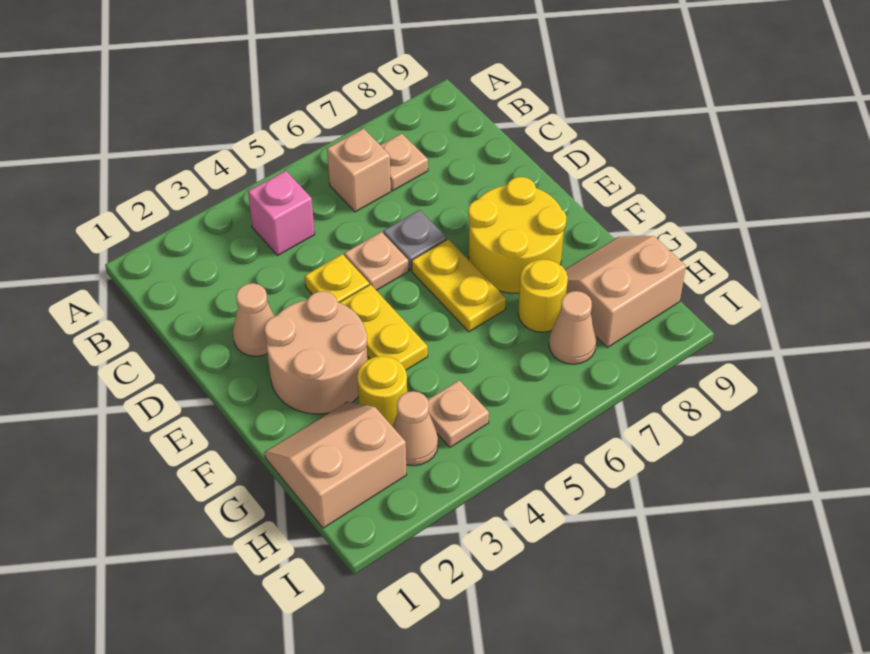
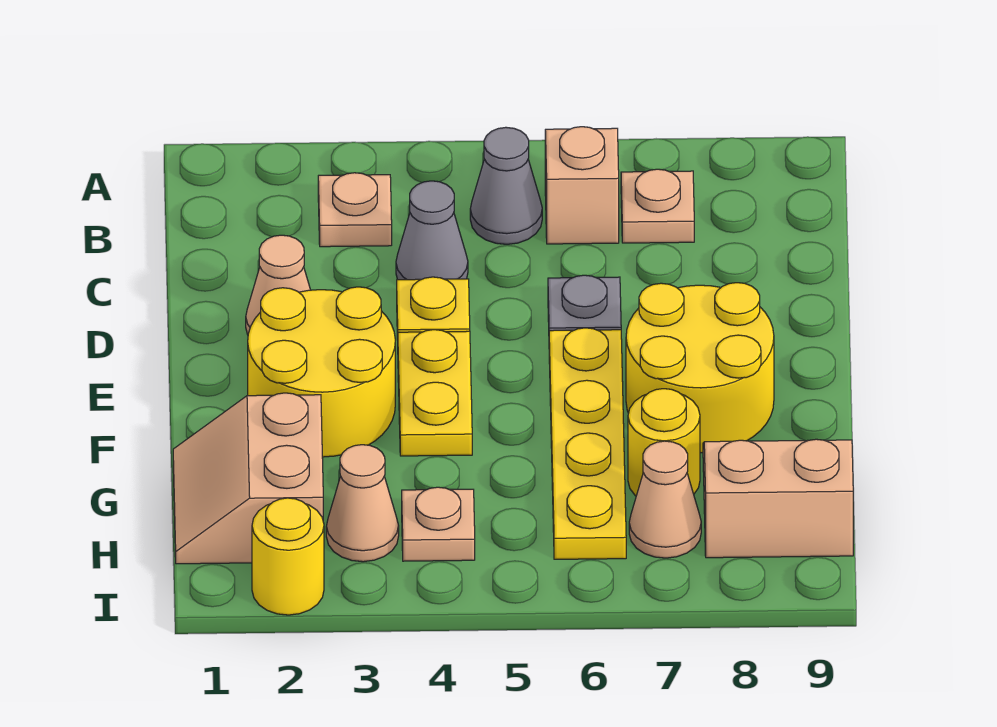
pink brick B4 level 1 -> none
none -> grey cone B5 level 1
none -> grey cone C4 level 1
tan plate D5 level 1 -> tan plate B3 level 1
tan round brick E2:F3 level 1 -> yellow round brick E2:F3 level 1
yellow plate E6:F6 level 1 -> yellow plate E6:H6 level 1
tan slope G1:H2 level 1 top H -> tan slope G1:H2 level 1 top 2
yellow round brick G3 level 1 -> yellow round brick I2 level 1

